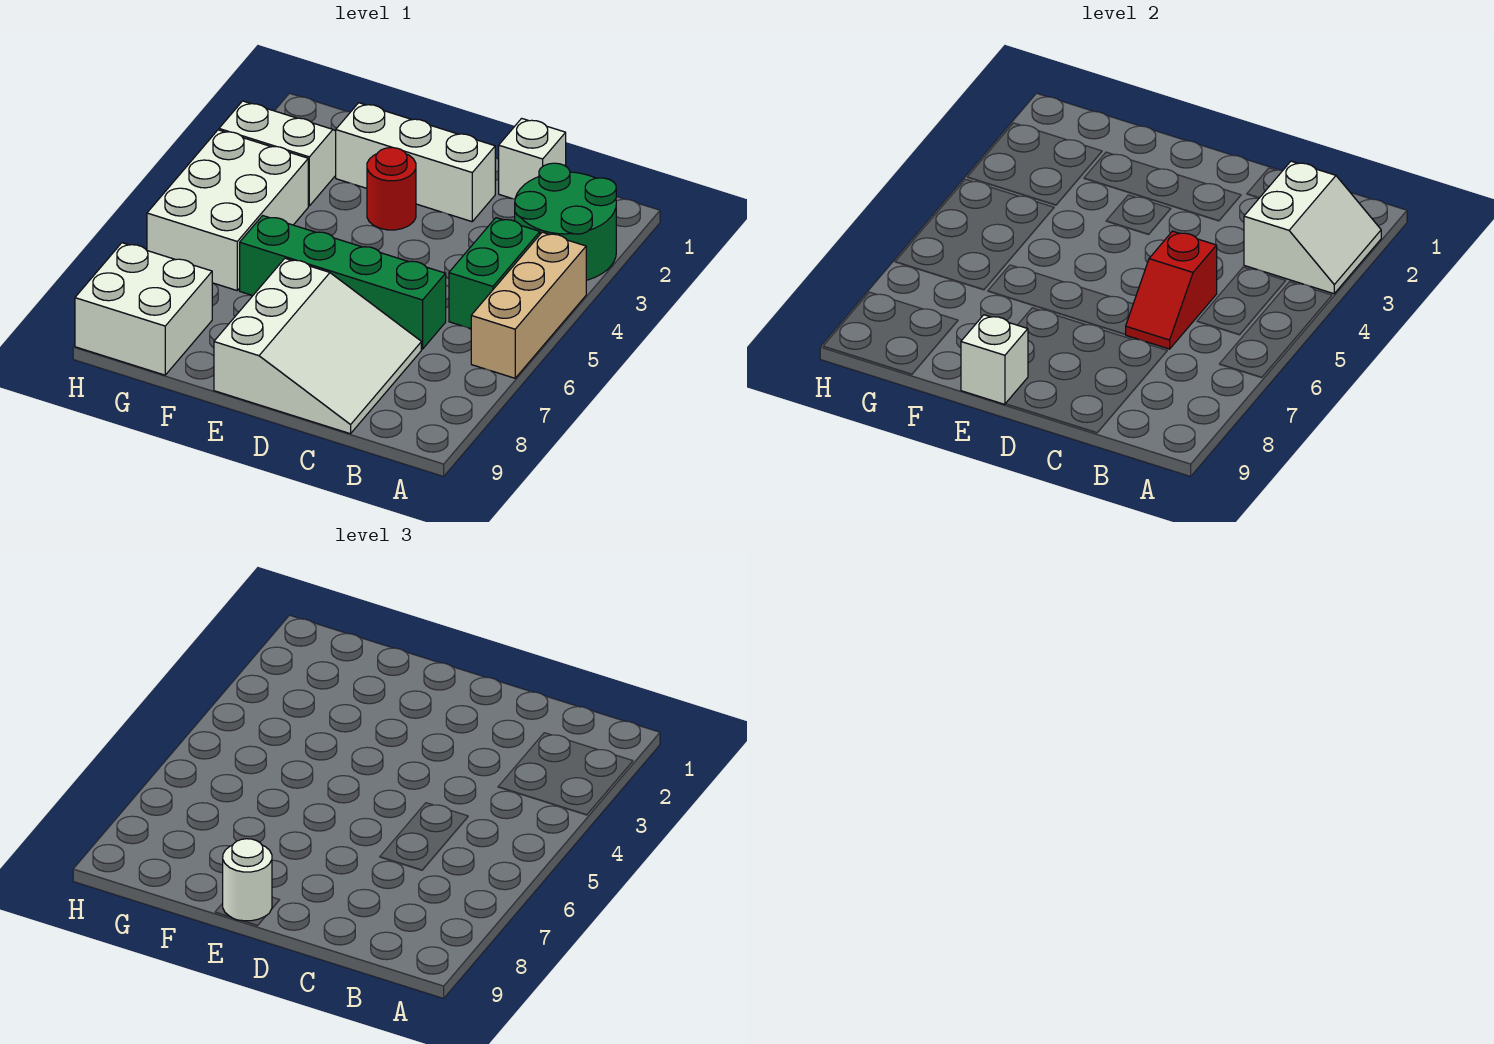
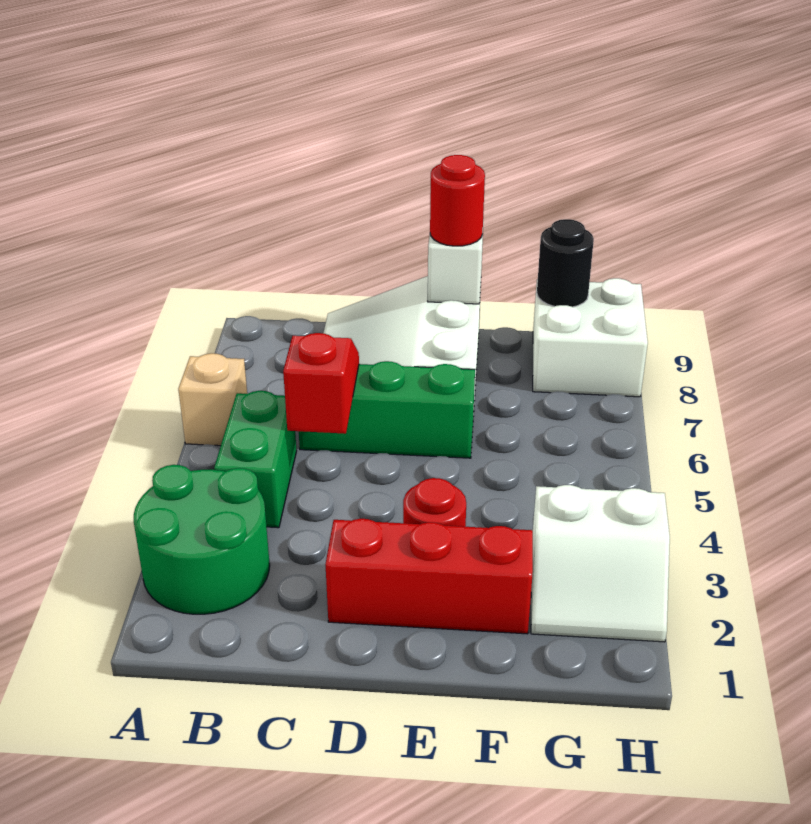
white slope A2:B3 level 2 top B -> none
tan brick A4:A6 level 1 -> tan brick A6 level 1
white brick C1 level 1 -> none
green brick C6:F6 level 1 -> green brick C6:E6 level 1
white brick D2:F2 level 1 -> red brick D2:F2 level 1
white round brick E9 level 3 -> red round brick E9 level 3
white brick G4:H6 level 1 -> none
none -> black round brick G9 level 2

